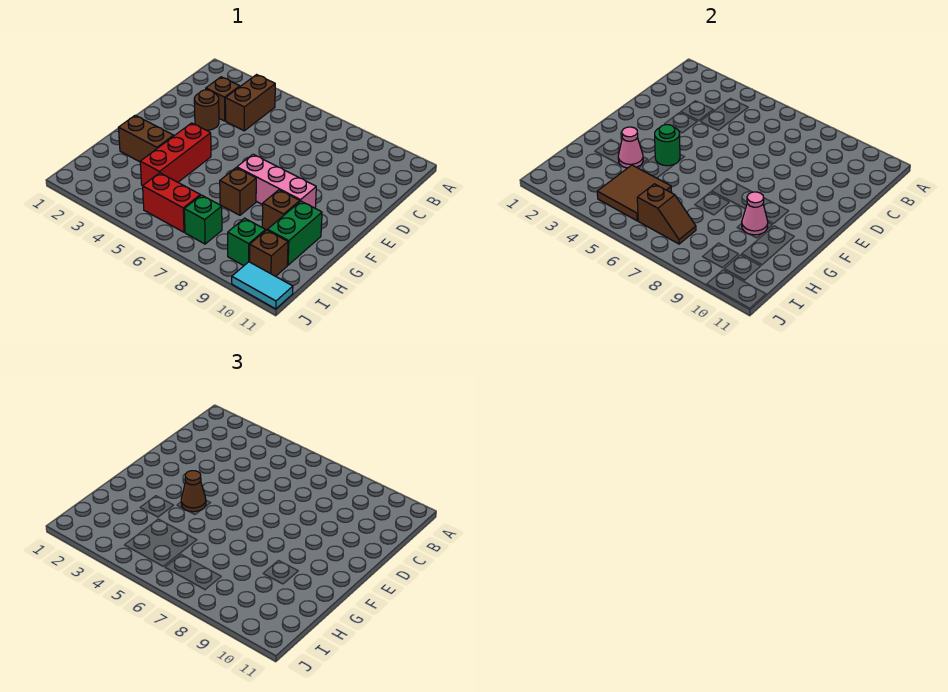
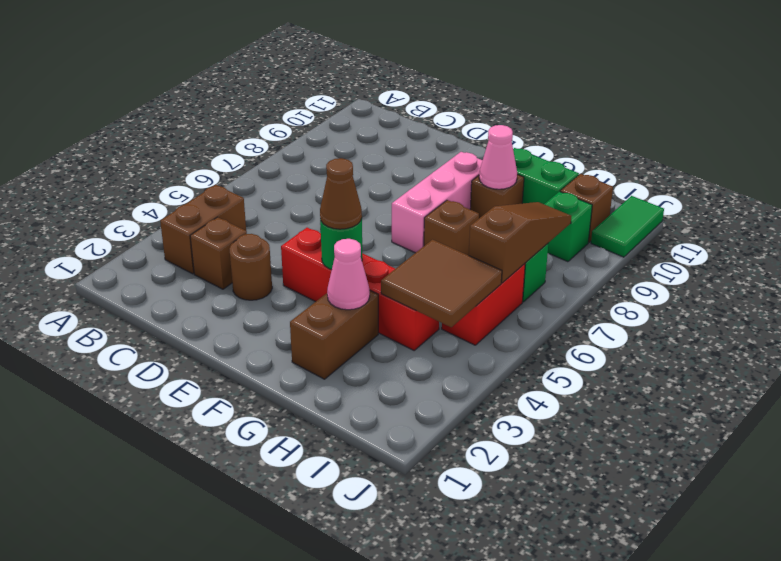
brown brick B4:C4 level 1 -> brown brick B3:B4 level 1
red brick F4:H4 level 1 -> red brick E4:H4 level 1
brown slope I6:I7 level 2 top 6 -> brown slope I6:I8 level 2 top 6
cyan tile J10:J11 level 1 -> green tile J10:J11 level 1

